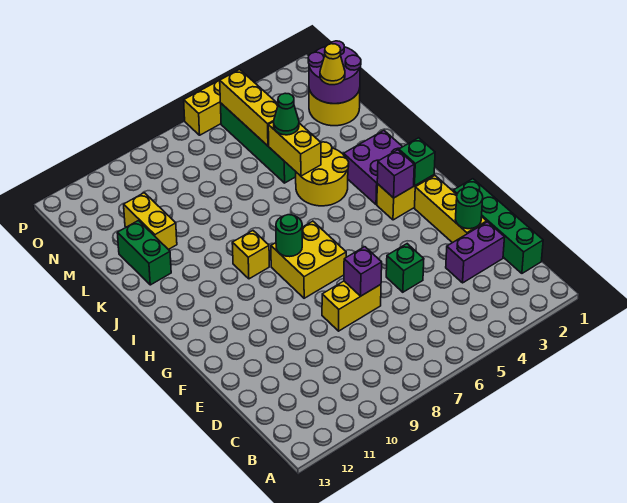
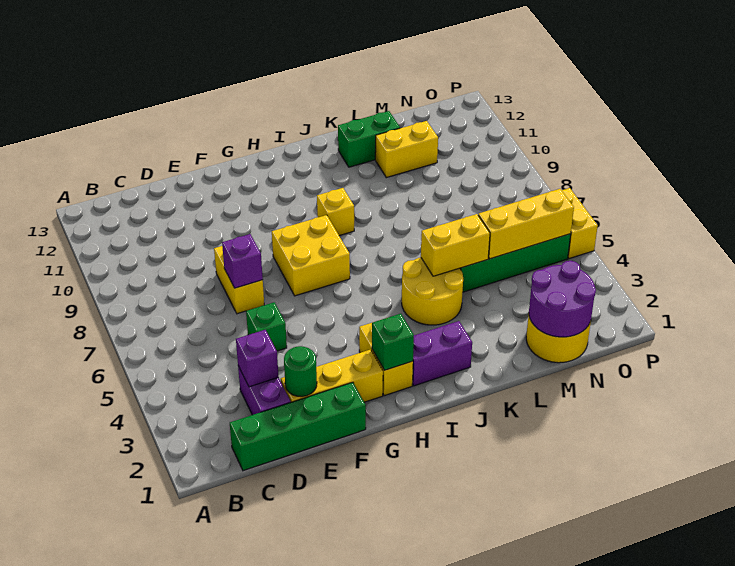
purple brick H3 level 2 -> purple brick D3 level 2
green round brick H8 level 2 -> none
purple brick I2:J3 level 1 -> purple brick I2:J2 level 1
green cone L5 level 3 -> none
yellow cone M2 level 3 -> none

